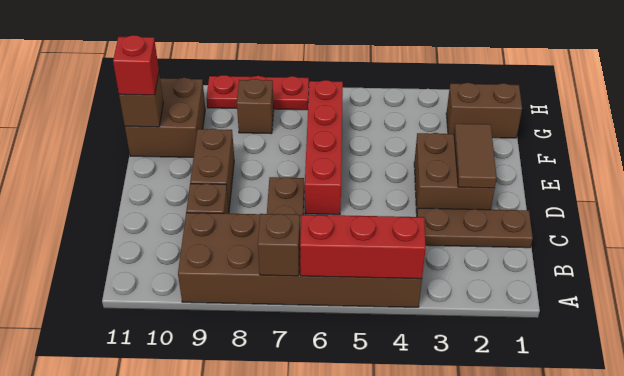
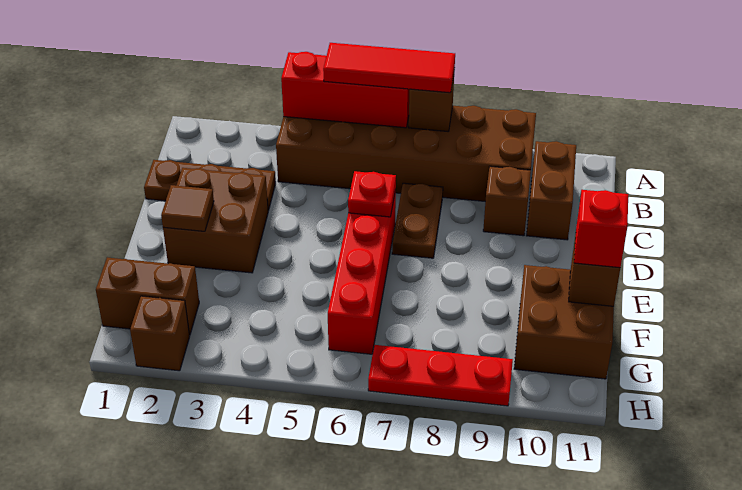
none -> red tile A5:A7 level 3
brown tile D2:E2 level 2 -> brown tile E2 level 2
none -> red plate D6 level 2
brown brick D9:E9 level 1 -> brown brick B10:C10 level 1
brown brick G8 level 1 -> brown brick H2 level 1

